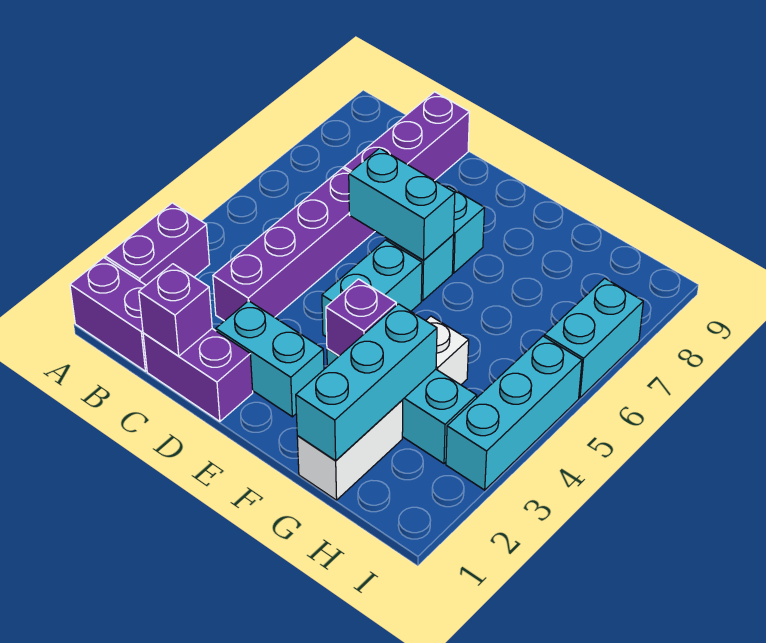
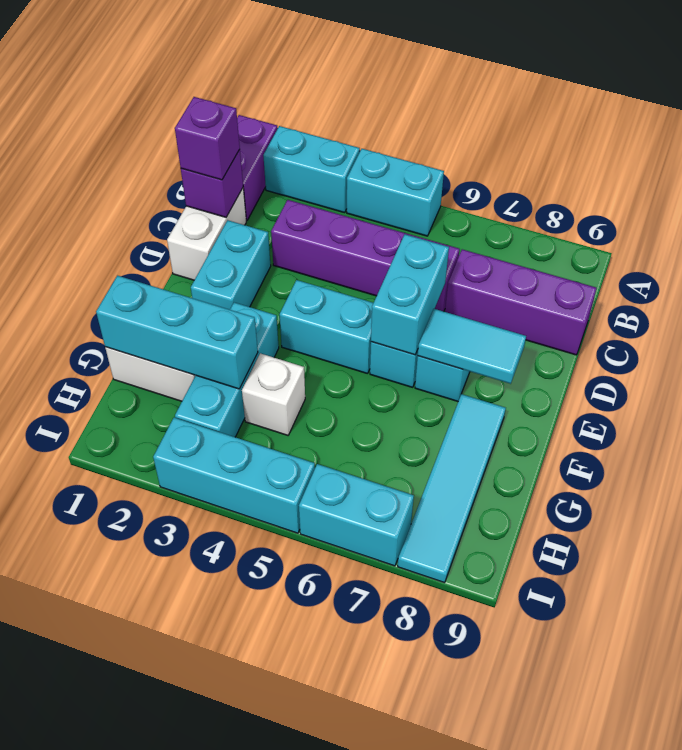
purple brick A2:A3 level 1 -> cyan brick A2:A3 level 1
none -> cyan brick A4:A5 level 1
purple brick C1:D1 level 1 -> white brick C1:D1 level 1
none -> cyan tile E7:E8 level 2
purple brick F3 level 2 -> purple brick C1 level 3
none -> cyan tile F8:I8 level 1

